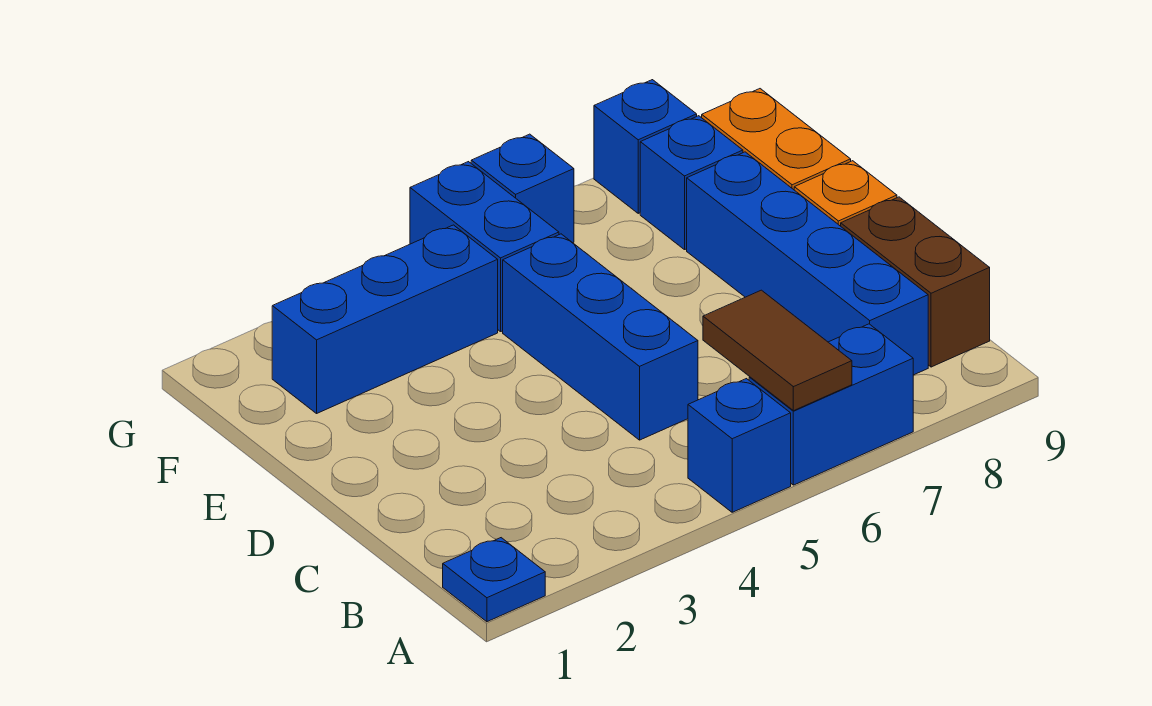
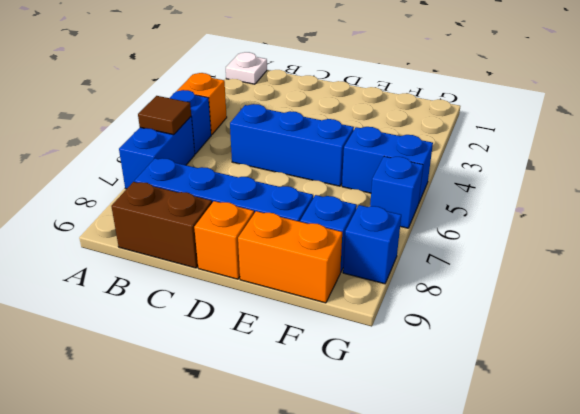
blue plate A1 level 1 -> white plate A1 level 1
none -> orange brick A4 level 1
brown tile A6:B6 level 2 -> brown tile A6 level 2
blue brick F2:F4 level 1 -> none

